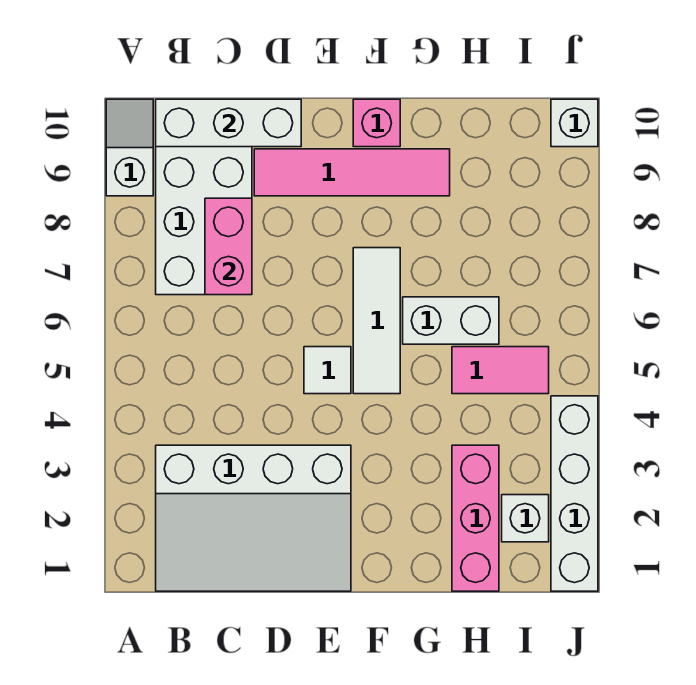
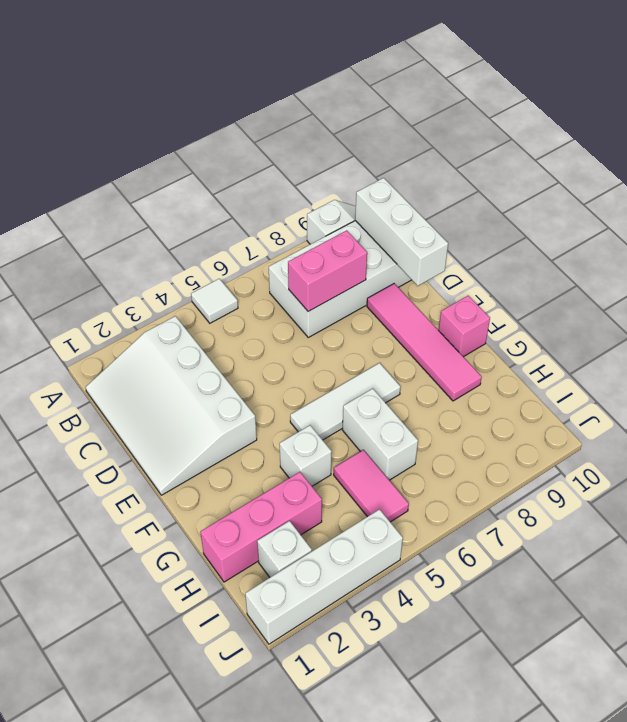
white tile E5 level 1 -> white tile A5 level 1
white brick J10 level 1 -> white brick G4 level 1

